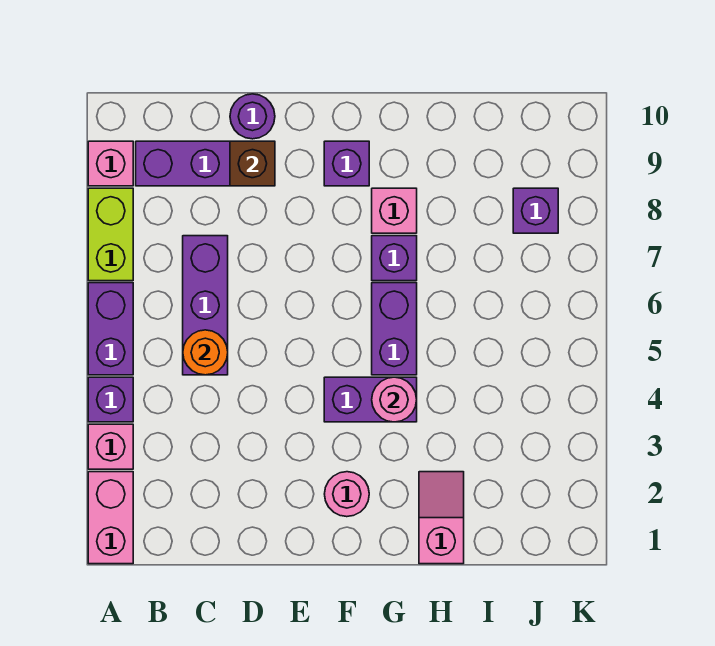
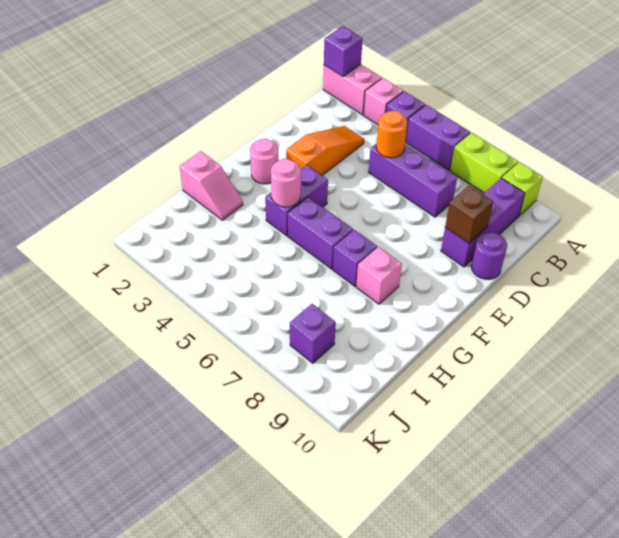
pink brick A9 level 1 -> lime brick A9 level 1
none -> orange slope C3:E3 level 1 top E
purple brick F9 level 1 -> purple brick A1 level 2

